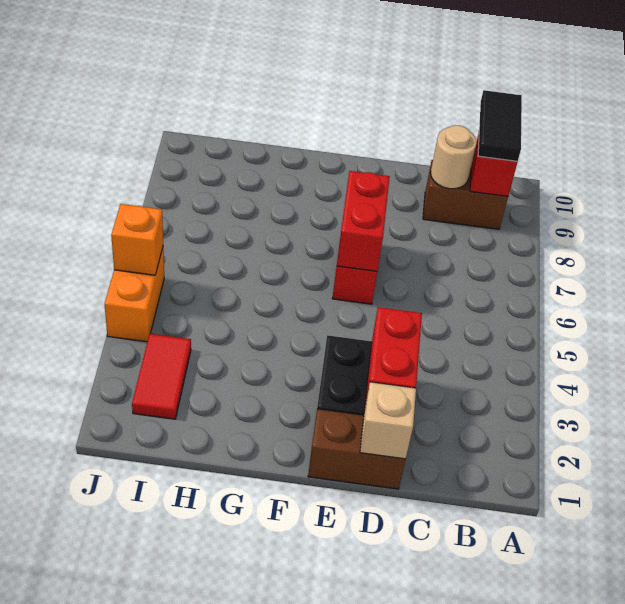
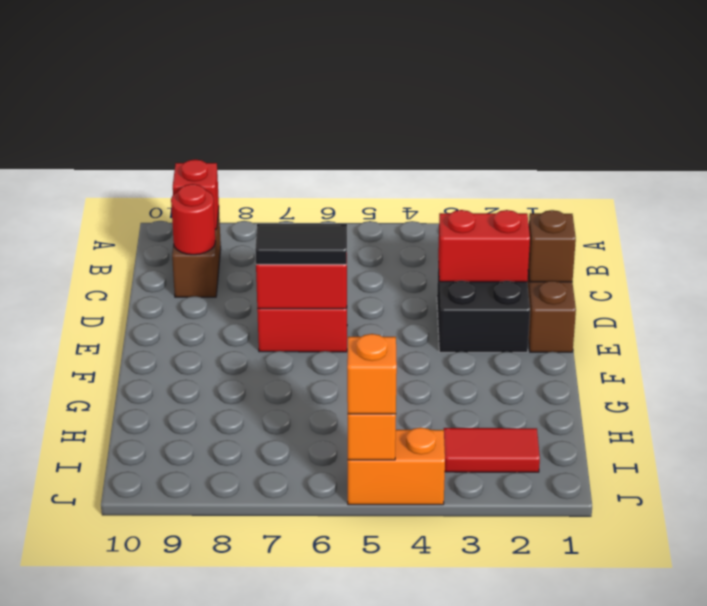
black tile B9:B10 level 3 -> black tile E6:E7 level 3
tan round brick C9 level 2 -> red round brick C9 level 2
tan brick D1 level 2 -> brown brick D1 level 2
none -> orange brick J5 level 3

